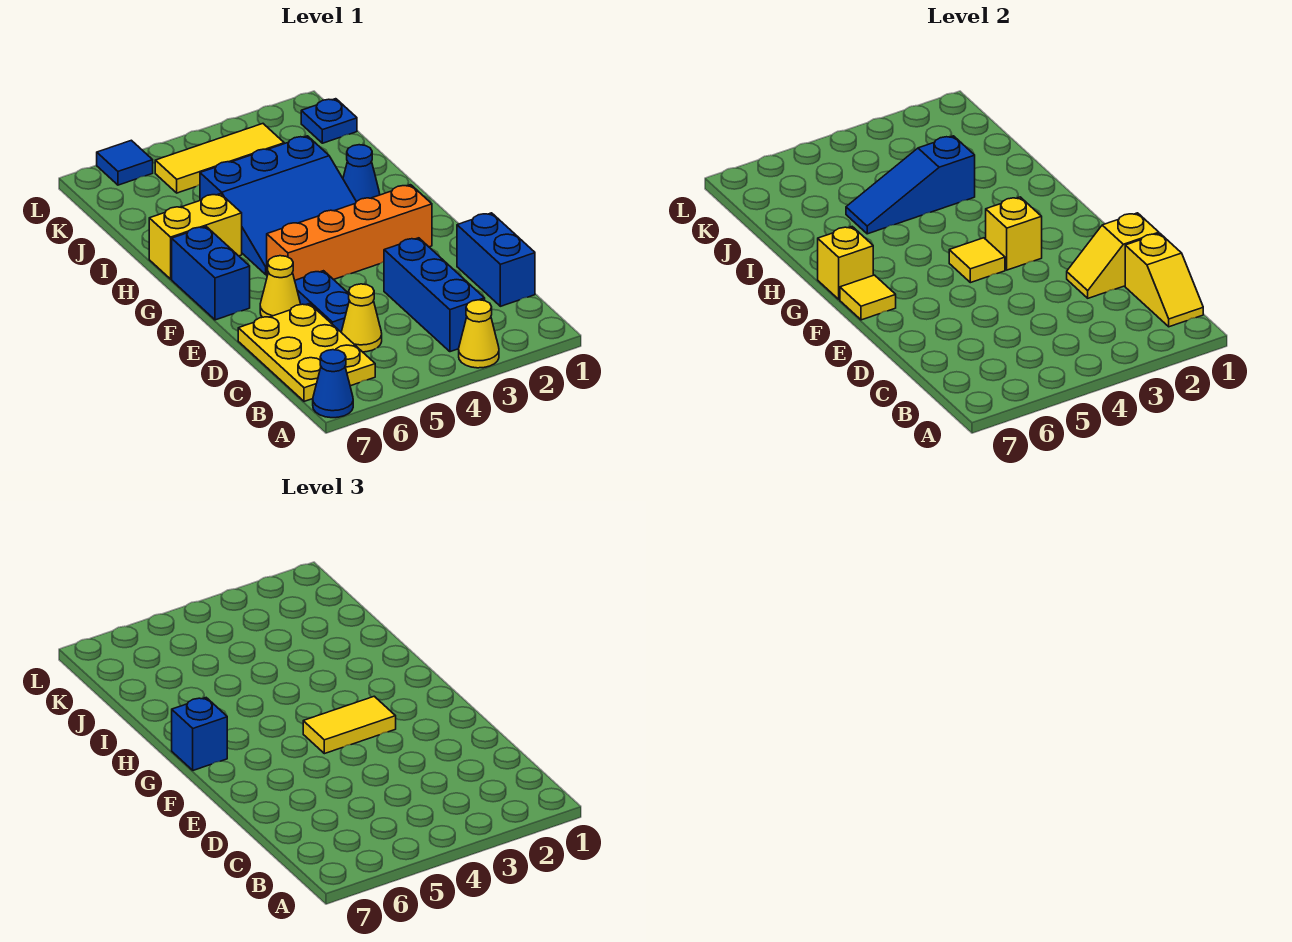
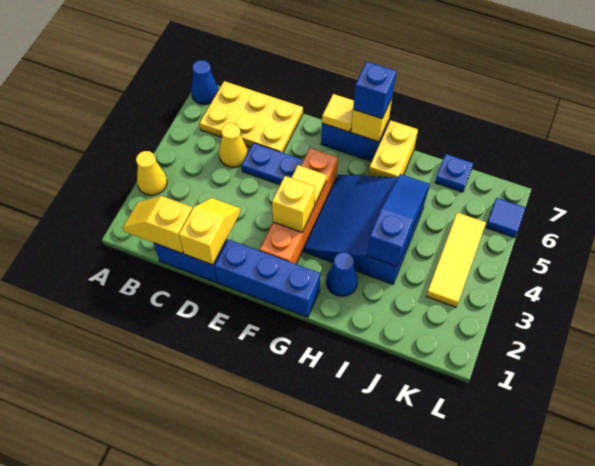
blue brick B3:D3 level 1 -> blue brick E1:G1 level 1
yellow cone E6 level 1 -> none
yellow tile F3:F4 level 3 -> none
blue plate K1 level 1 -> blue plate J7 level 1

